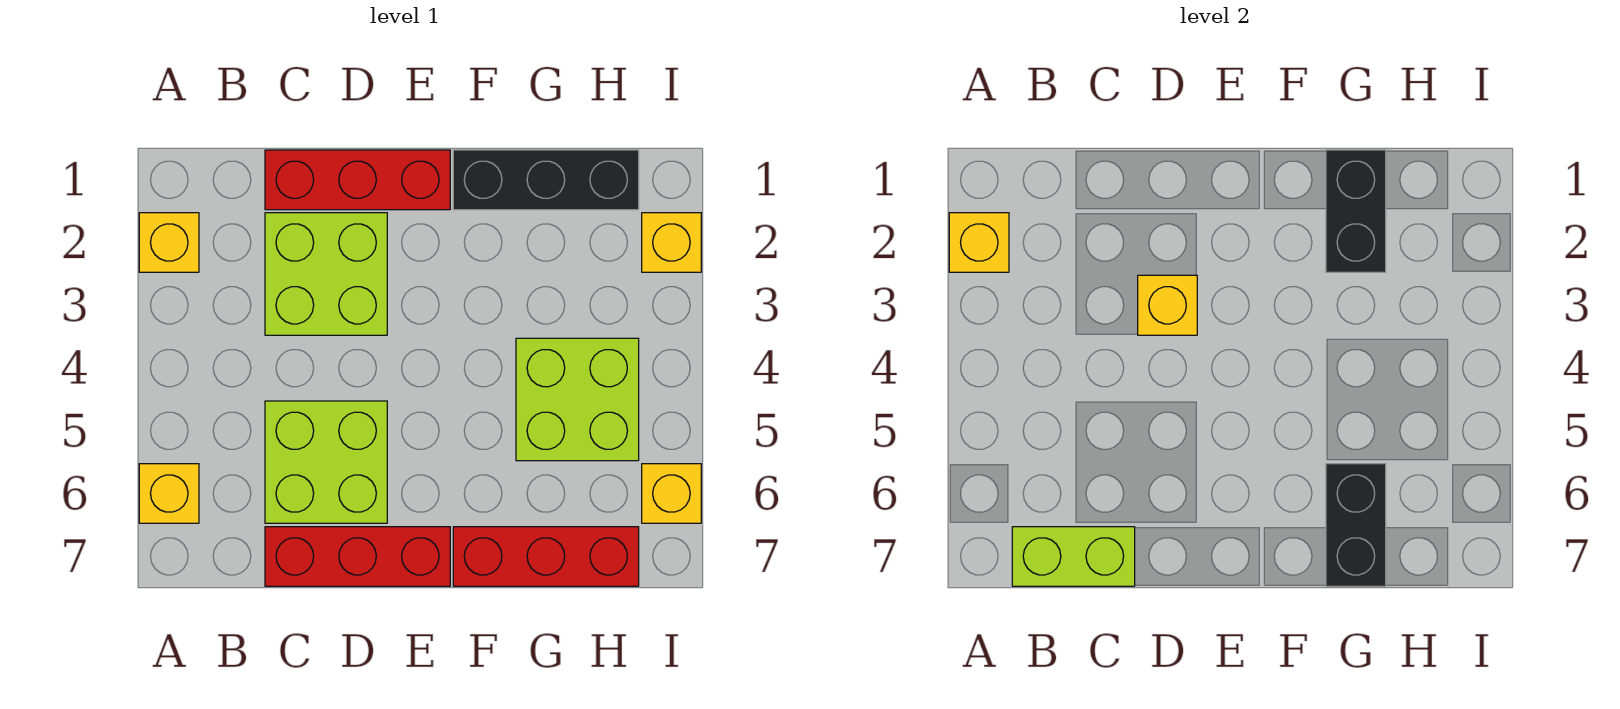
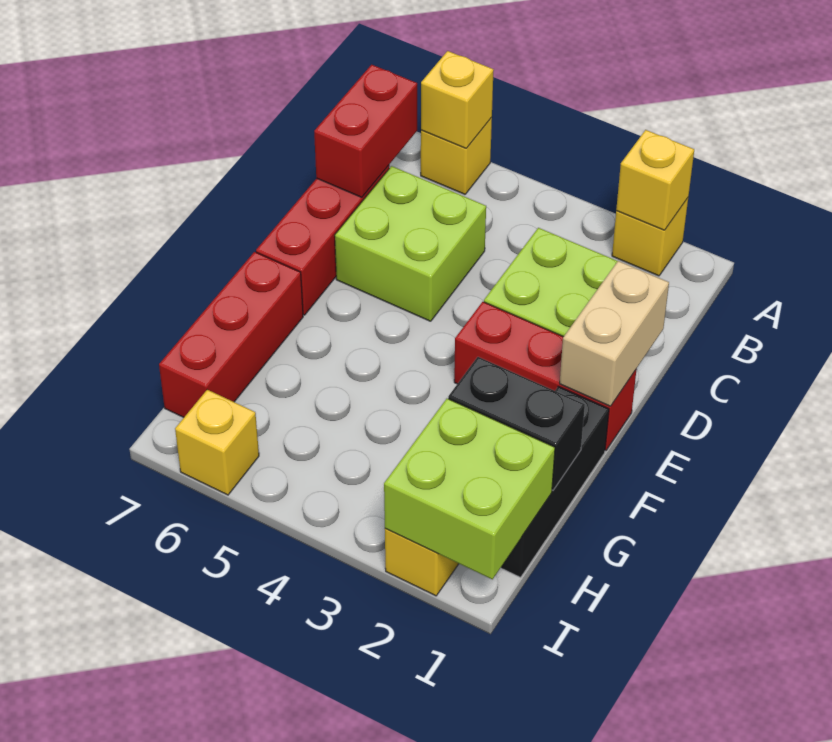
lime brick B7:C7 level 2 -> red brick B7:C7 level 2
red brick C1:E1 level 1 -> red brick E1:E3 level 1
none -> tan brick D1:E1 level 2
yellow brick D3 level 2 -> yellow brick A6 level 2
lime brick G4:H5 level 1 -> lime brick H1:I2 level 2
black brick G6:G7 level 2 -> none

